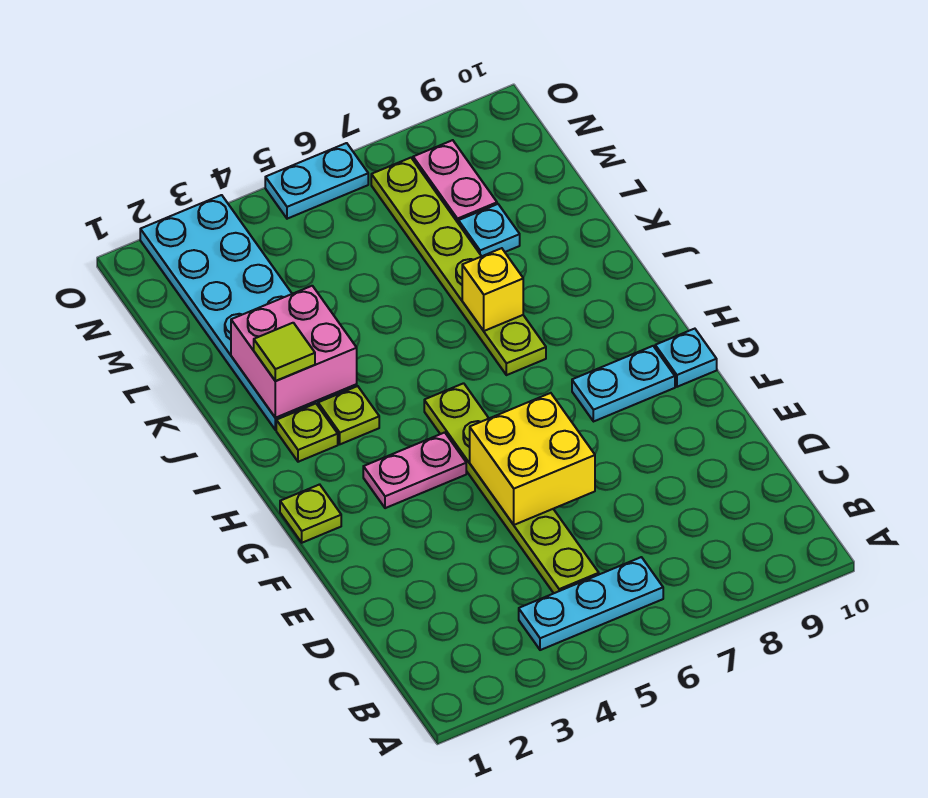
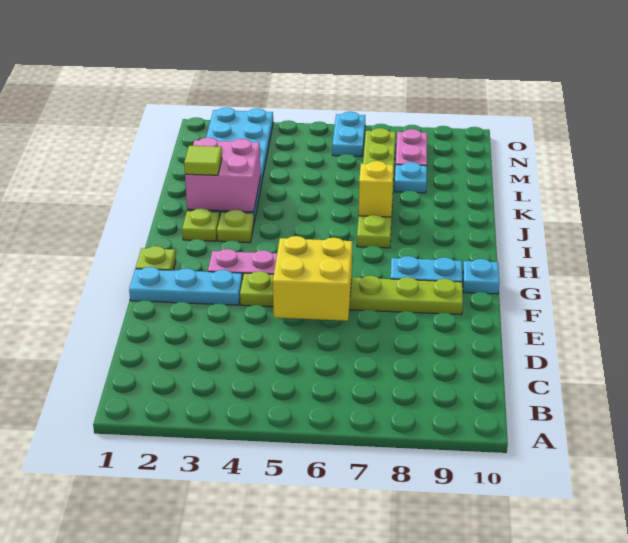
cyan plate B4:B6 level 1 -> cyan plate F1:F3 level 1
lime plate C5:H5 level 1 -> lime plate F4:F9 level 1
cyan plate O5:O6 level 1 -> cyan plate N6:O6 level 1

